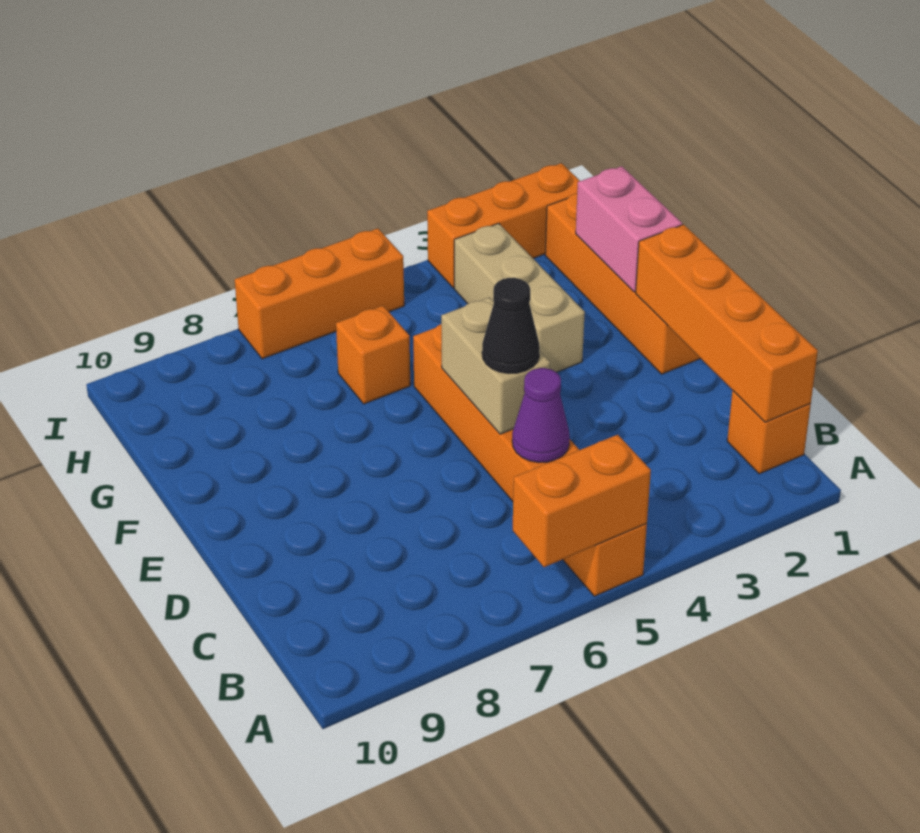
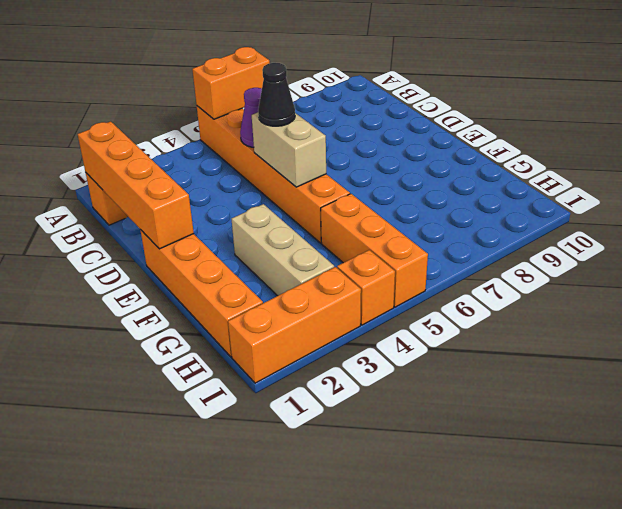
pink brick F1:G1 level 2 -> none
orange brick G6 level 1 -> orange brick I4 level 1
orange brick I5:I7 level 1 -> orange brick G5:I5 level 1

